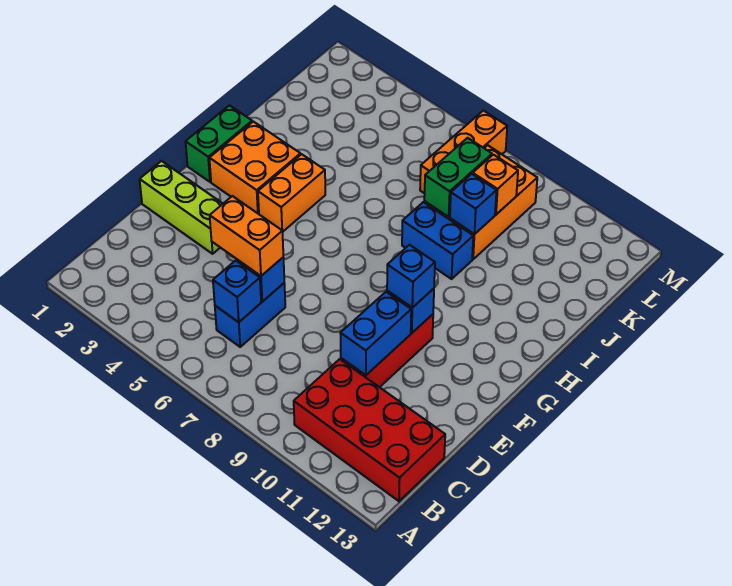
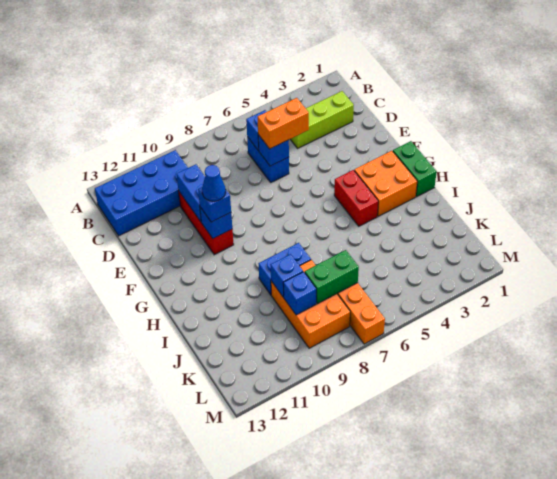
red brick B10:C13 level 1 -> blue brick B10:C13 level 1
lime brick E1:E3 level 1 -> lime brick C2:C4 level 1
none -> blue cone F10 level 4
orange brick G4:H4 level 1 -> red brick G4:H4 level 1
green brick J8:K8 level 2 -> green brick K7:K8 level 2
orange brick K9 level 2 -> blue brick K9 level 2

